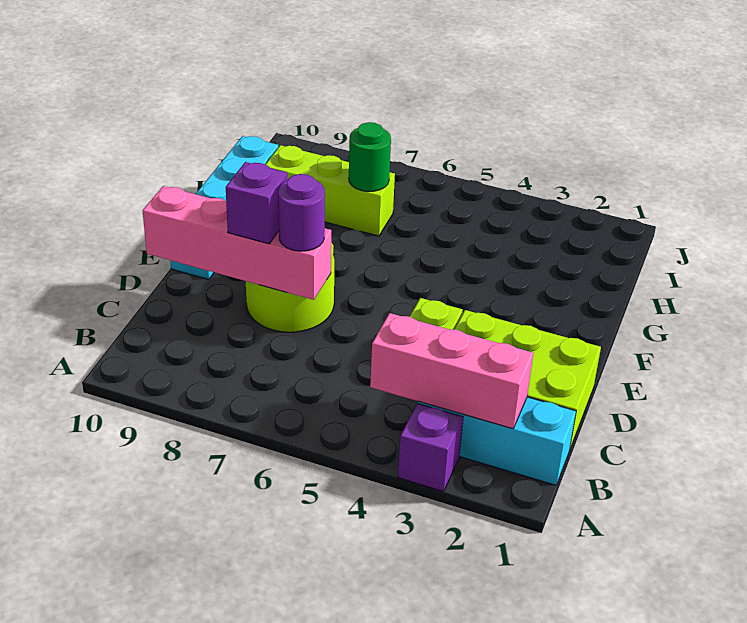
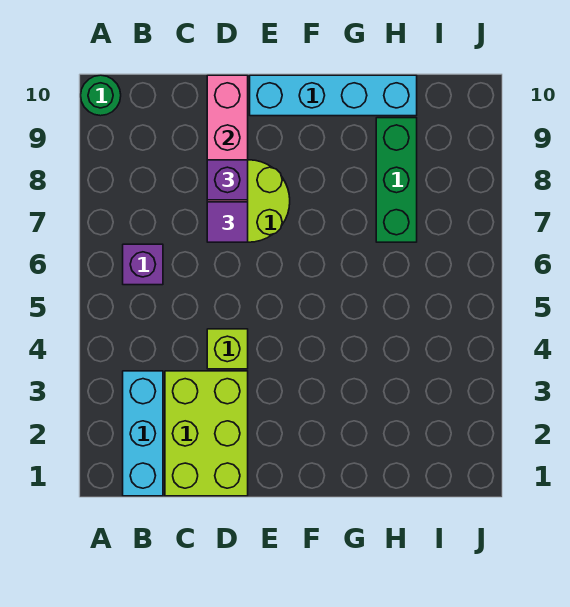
purple brick A3 level 1 -> purple brick B6 level 1
pink brick B2:B4 level 2 -> none
purple round brick D7 level 3 -> purple tile D7 level 3
lime brick H7:H9 level 1 -> green brick H7:H9 level 1
green round brick H7 level 2 -> green round brick A10 level 1

